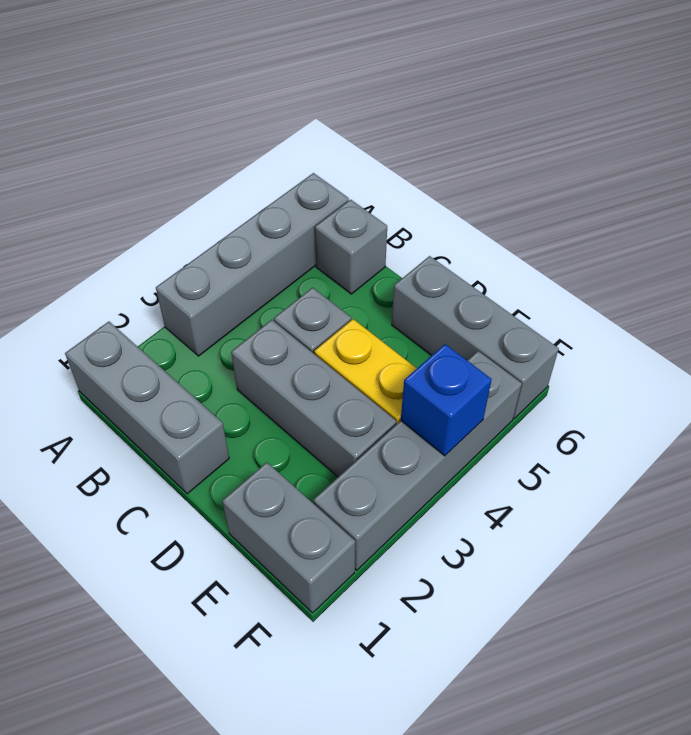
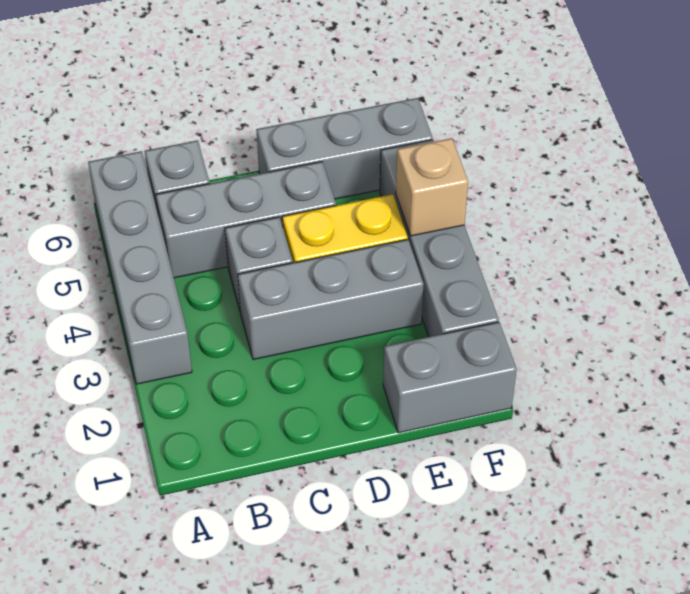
grey brick A1:C1 level 1 -> grey brick B5:D5 level 1
blue brick F4 level 2 -> tan brick F4 level 2

